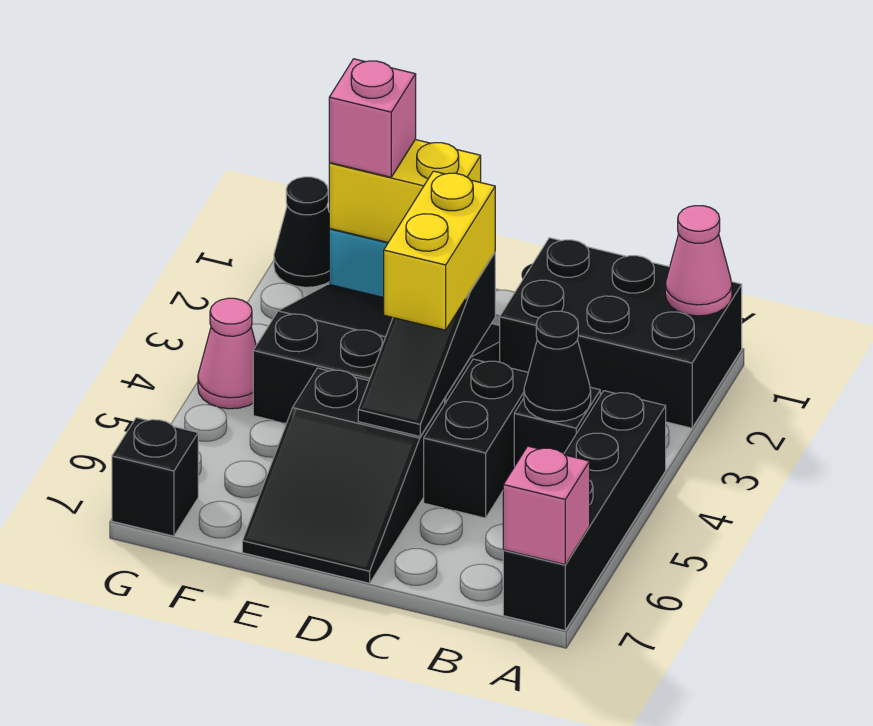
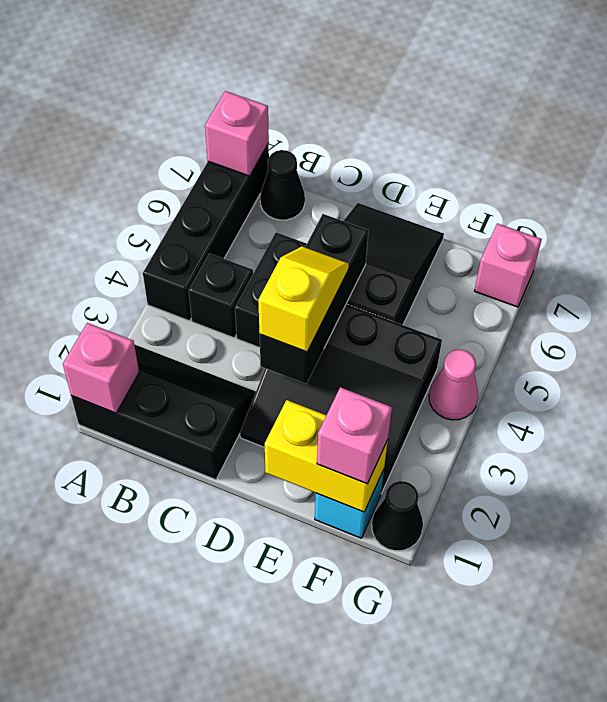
black brick A1:C2 level 1 -> black slope A1:C2 level 1 top 1
pink cone A1 level 2 -> pink brick A1 level 2
black cone B4 level 2 -> black cone B7 level 1
black slope D3:D5 level 2 top 3 -> black brick D3:D5 level 2
yellow brick D3:D4 level 3 -> yellow slope D3:D4 level 3 top 3
black brick G7 level 1 -> pink brick G7 level 1

